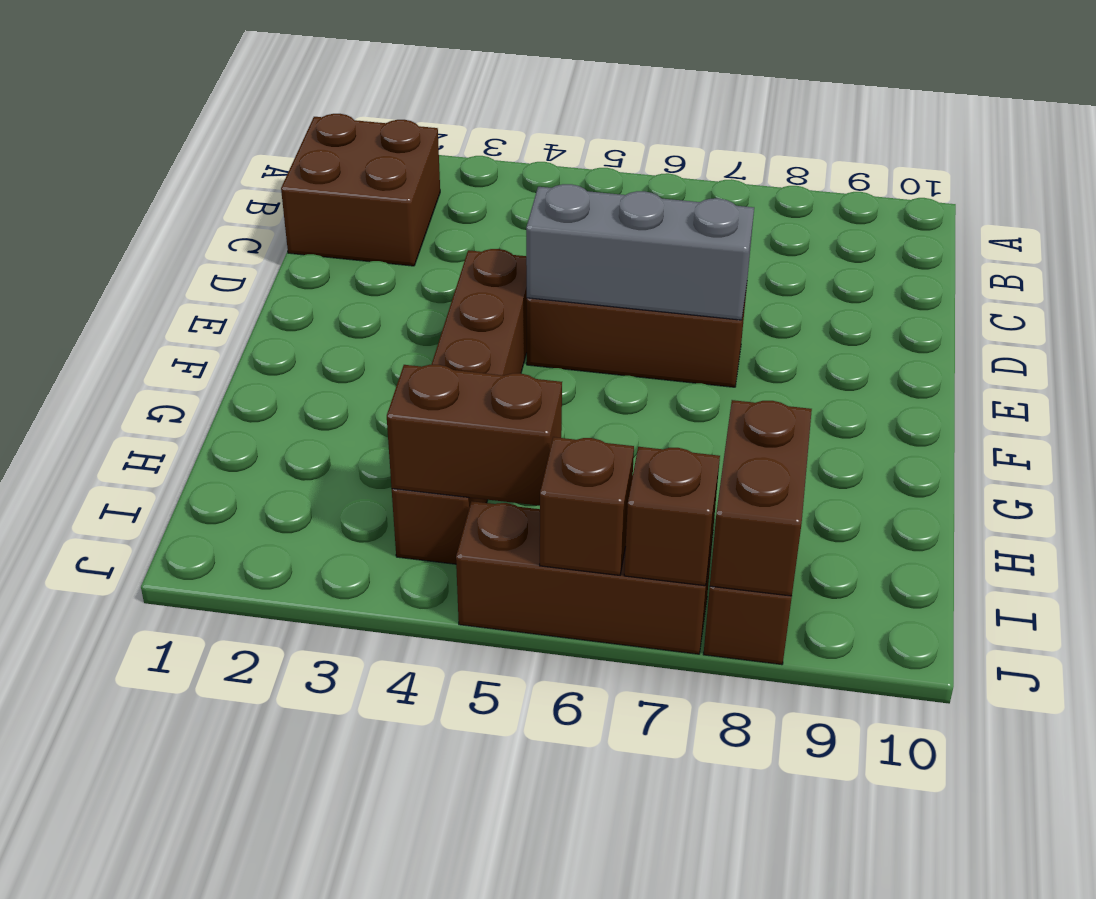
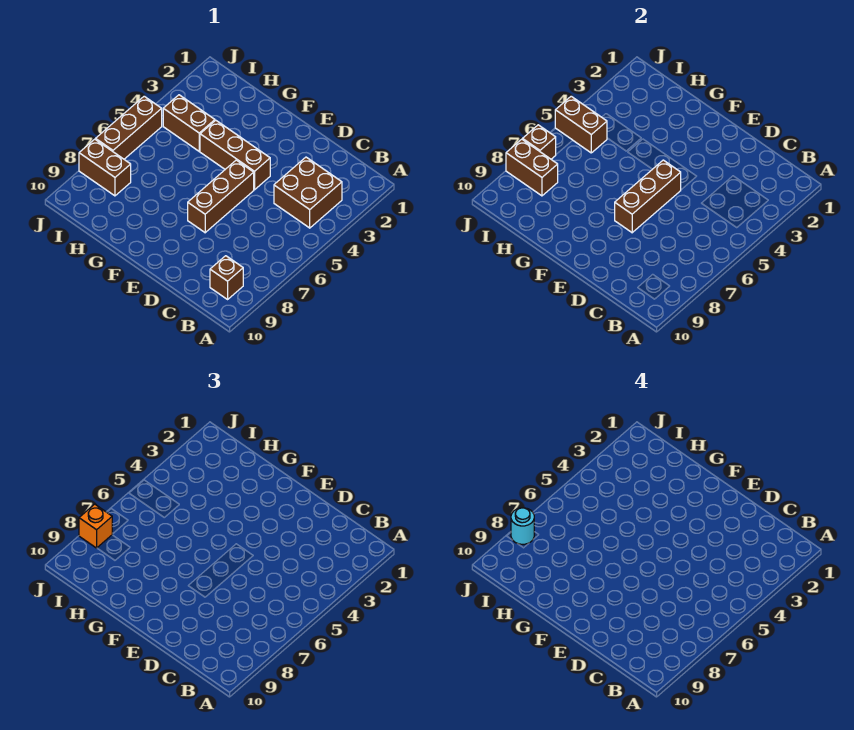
brown brick B1:C2 level 1 -> brown brick B3:C4 level 1
grey brick E5:E7 level 2 -> brown brick E5:E7 level 2
brown brick I4:I5 level 2 -> brown brick I5:J5 level 2
brown brick J6 level 2 -> brown brick B9 level 1
none -> orange brick J8 level 3
none -> cyan round brick J8 level 4

